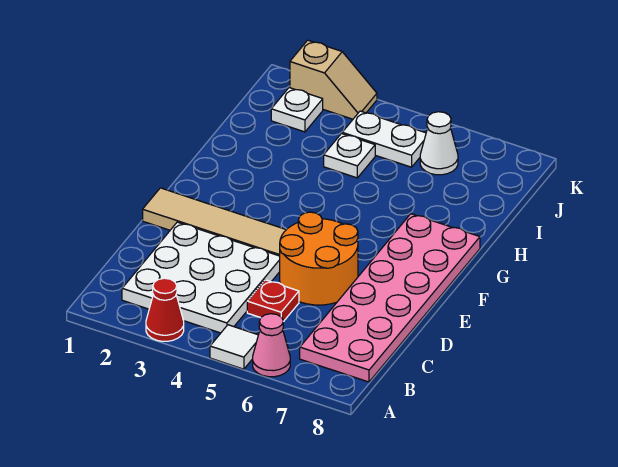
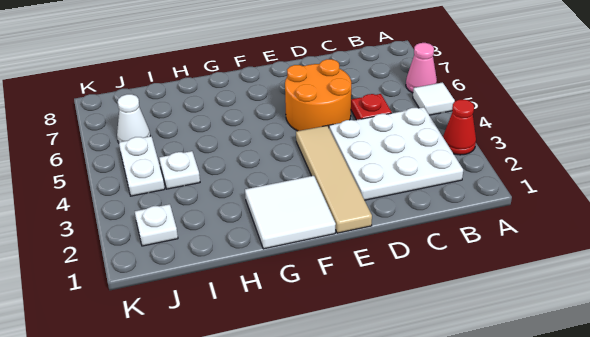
pink plate B7:G8 level 1 -> none
none -> white tile F1:G2 level 1
tan slope K2:K3 level 1 top 2 -> none

